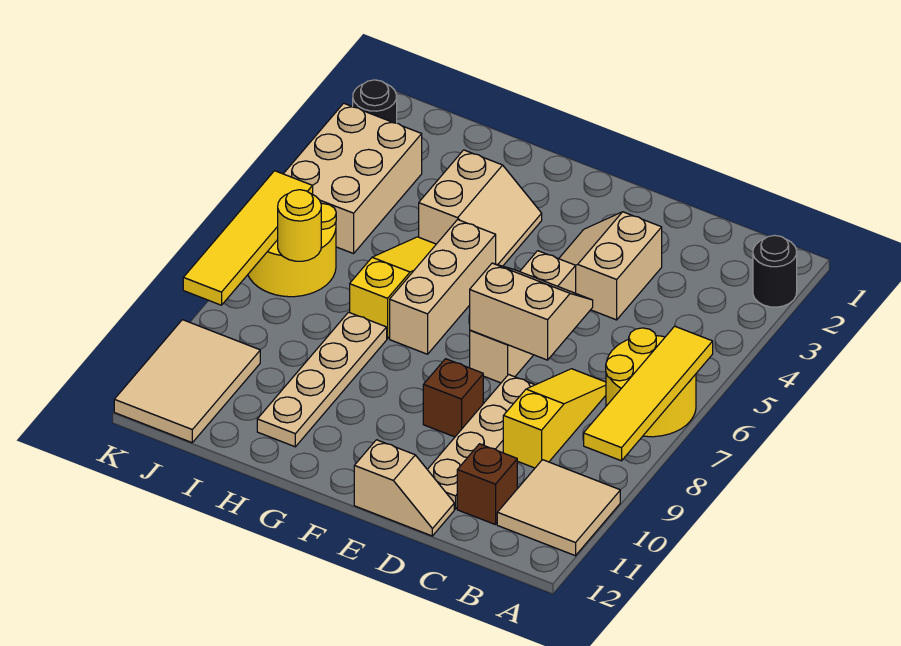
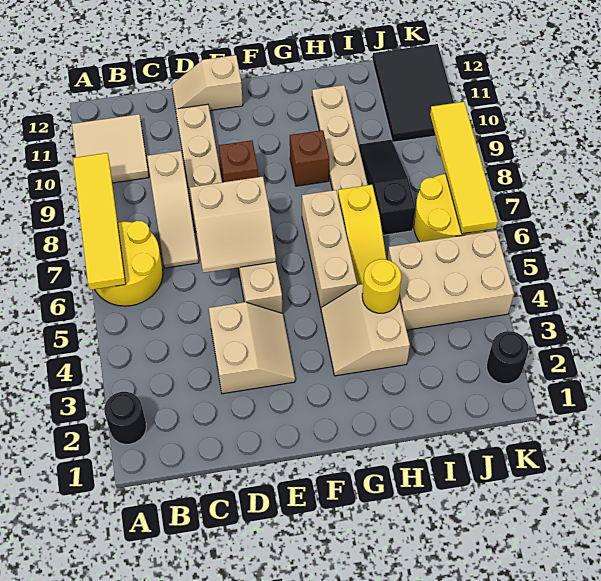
yellow slope C7:C9 level 1 top 9 -> tan slope C7:C9 level 1 top 9
brown brick C11 level 1 -> brown brick G9 level 1
none -> black slope I7:I9 level 1 top 7
tan brick J3:K5 level 1 -> tan brick I4:K5 level 1
yellow round brick J7 level 2 -> yellow round brick H4 level 2
tan tile J10:K12 level 1 -> black tile J10:K12 level 1

